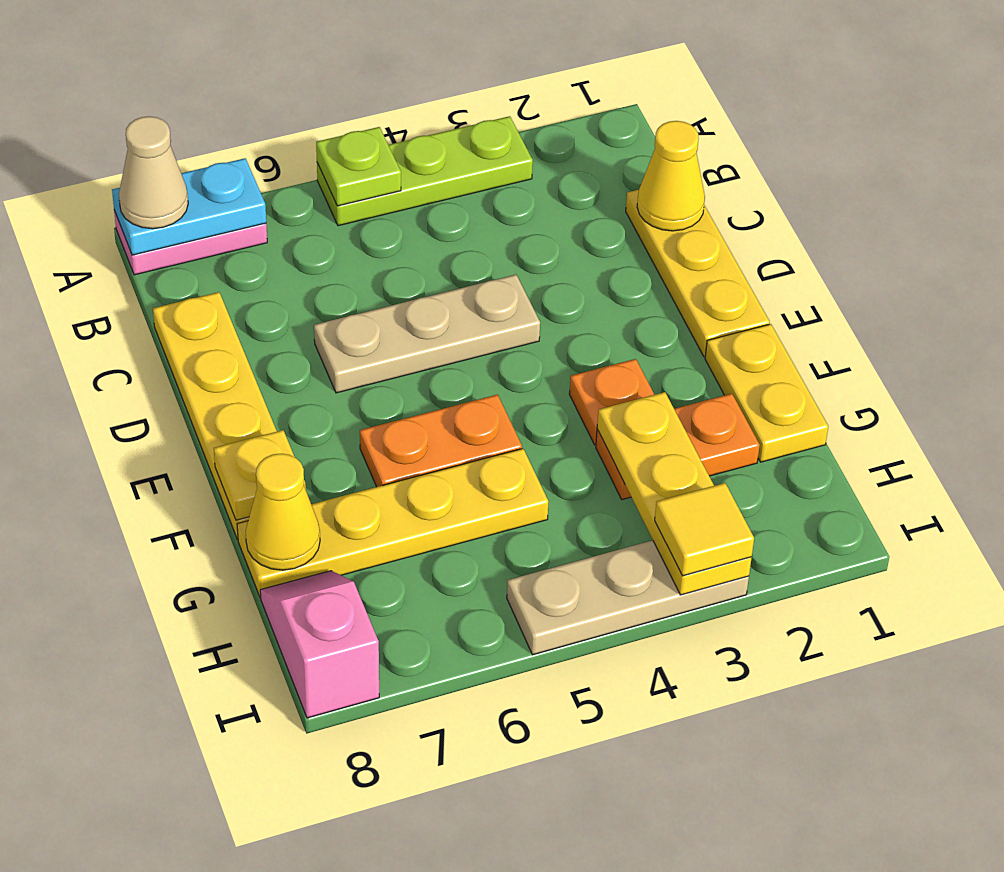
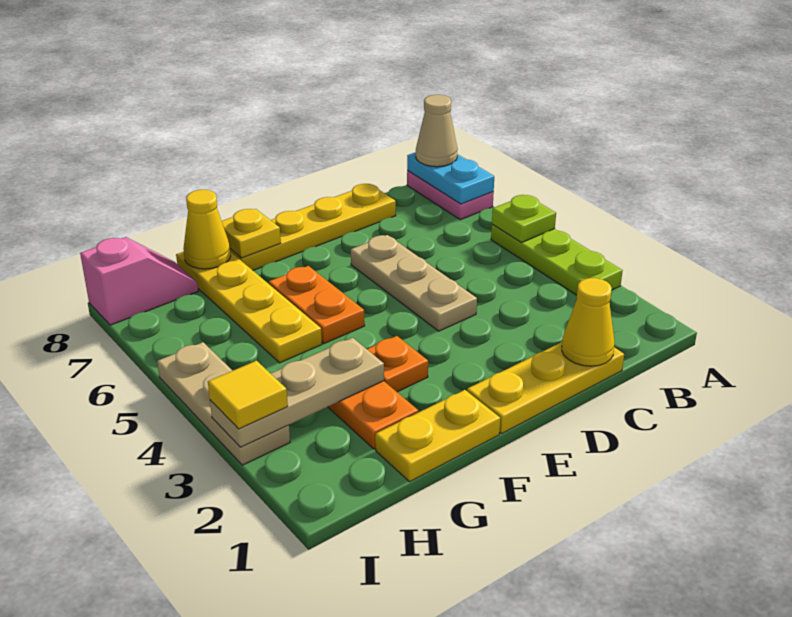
yellow plate G3:I3 level 2 -> tan plate G3:I3 level 2

